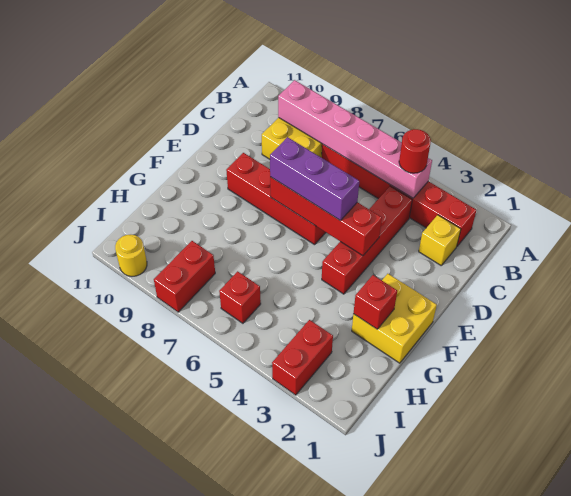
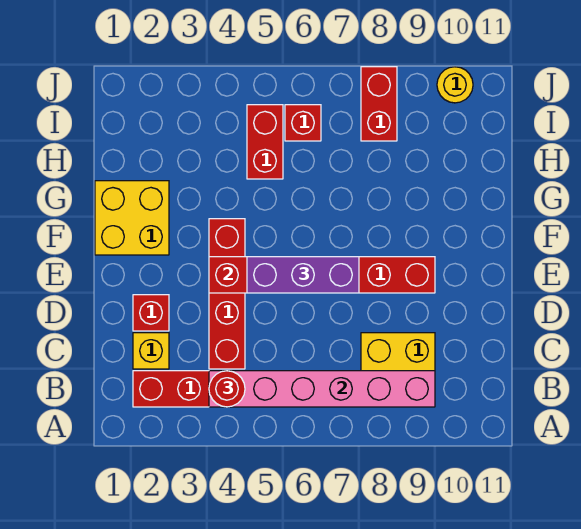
red brick G2 level 2 -> red brick D2 level 1
red brick I3:J3 level 1 -> red brick H5:I5 level 1

